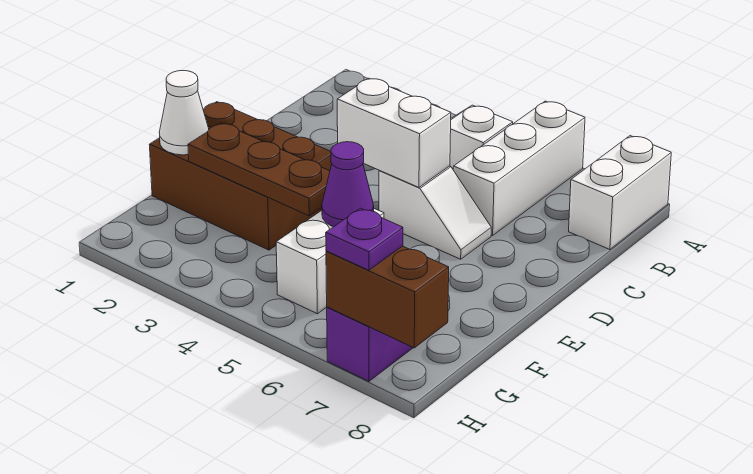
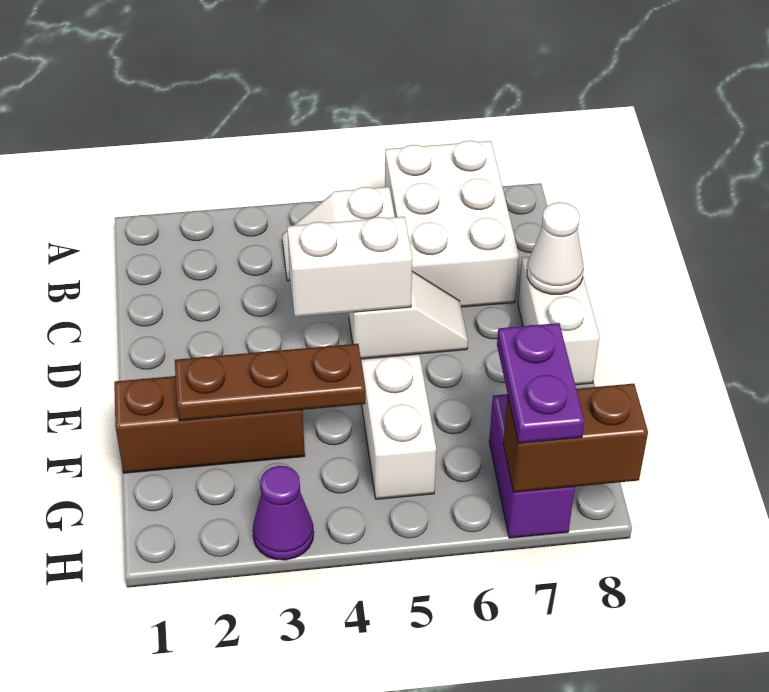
white brick A6:C6 level 1 -> white brick A6:C7 level 1
white brick A8:B8 level 1 -> white brick D8:E8 level 1
brown brick E1:F3 level 1 -> brown brick F1:F3 level 1
white cone F1 level 2 -> white cone D8 level 2
purple cone F5 level 2 -> purple cone H3 level 1
purple plate H7 level 3 -> purple plate G7:H7 level 3

